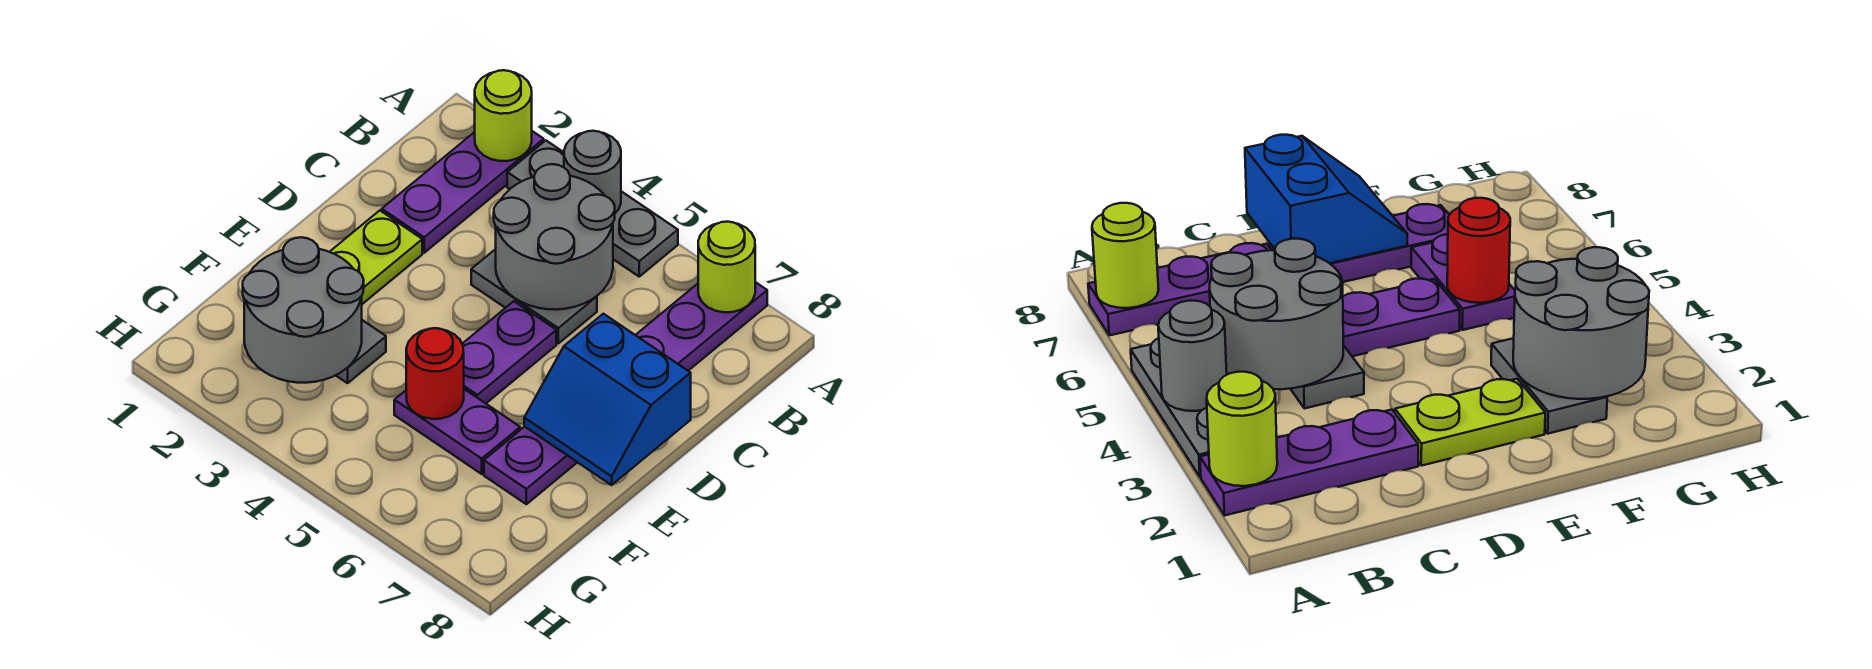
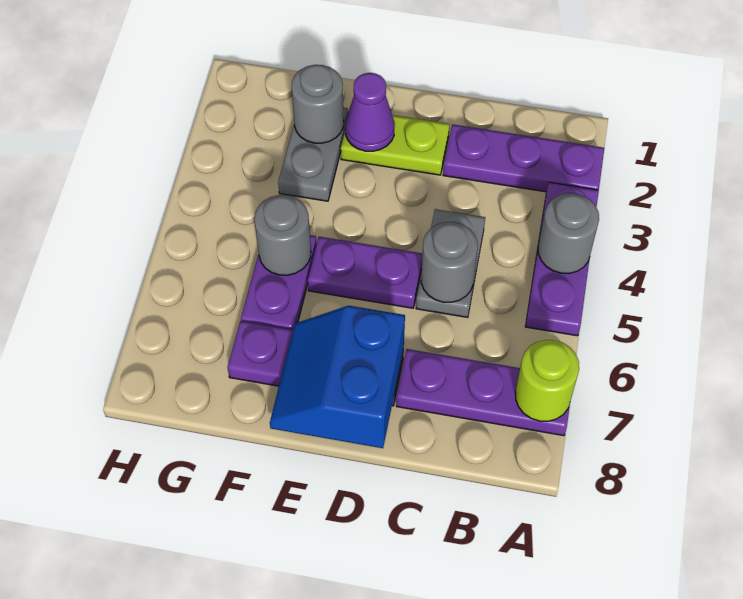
lime round brick A2 level 2 -> none
grey plate A3:A5 level 1 -> purple plate A3:A5 level 1
grey round brick B4:C5 level 2 -> grey round brick C5 level 2
none -> purple cone E2 level 2
grey round brick F2:G3 level 2 -> grey round brick F2 level 2
red round brick F5 level 2 -> grey round brick F5 level 2

